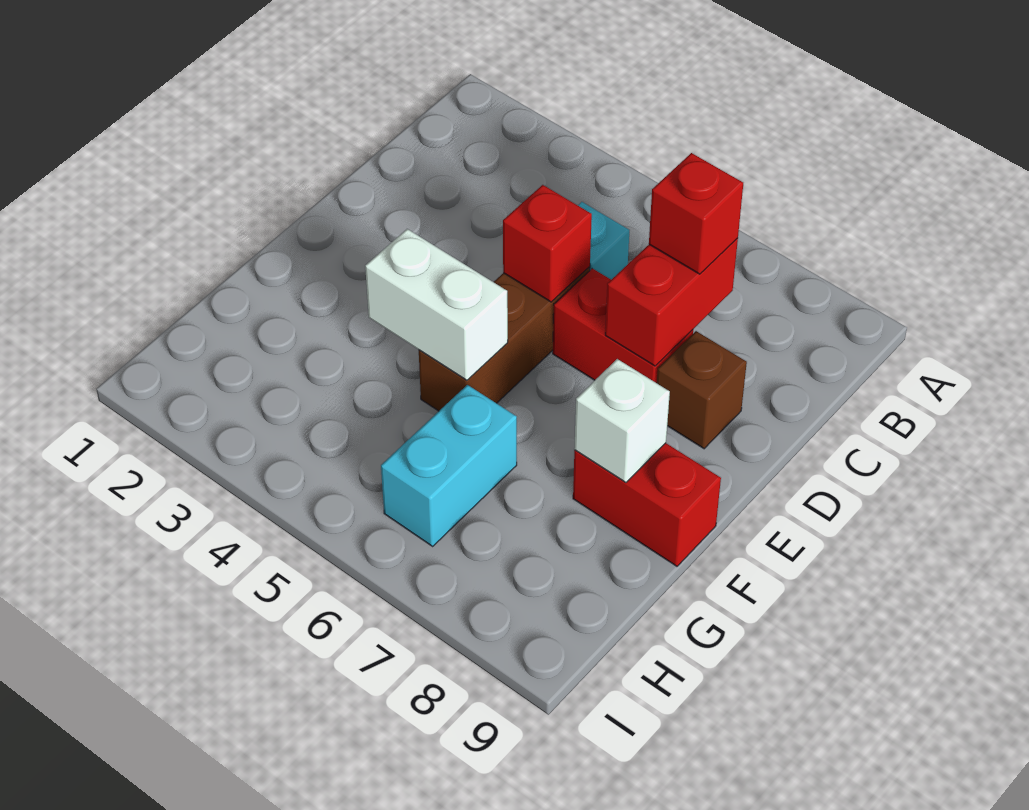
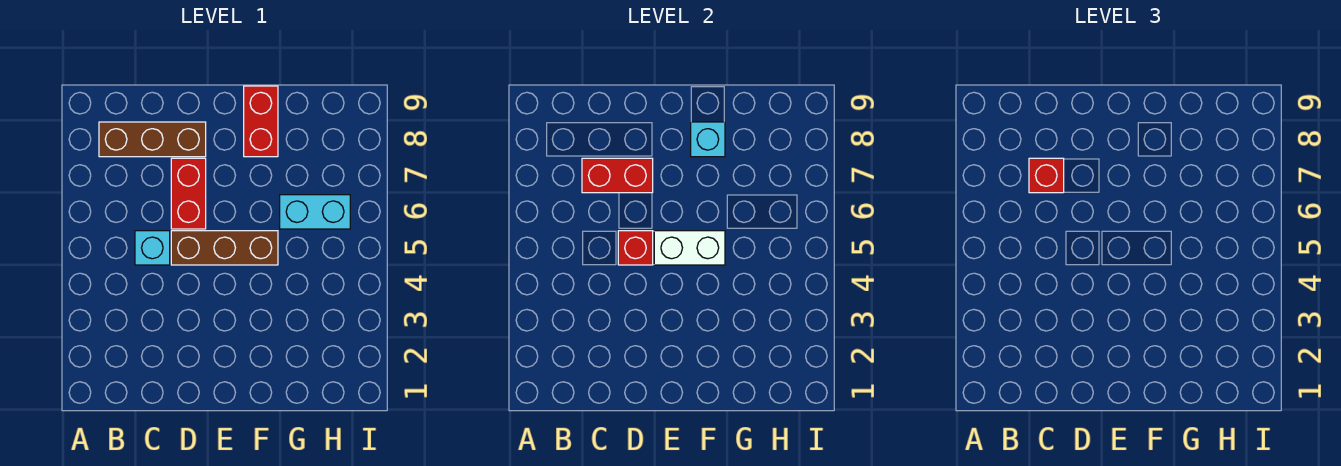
brown brick D8 level 1 -> brown brick B8:D8 level 1
white brick F4:F5 level 2 -> white brick E5:F5 level 2
white brick F8 level 2 -> cyan brick F8 level 2

